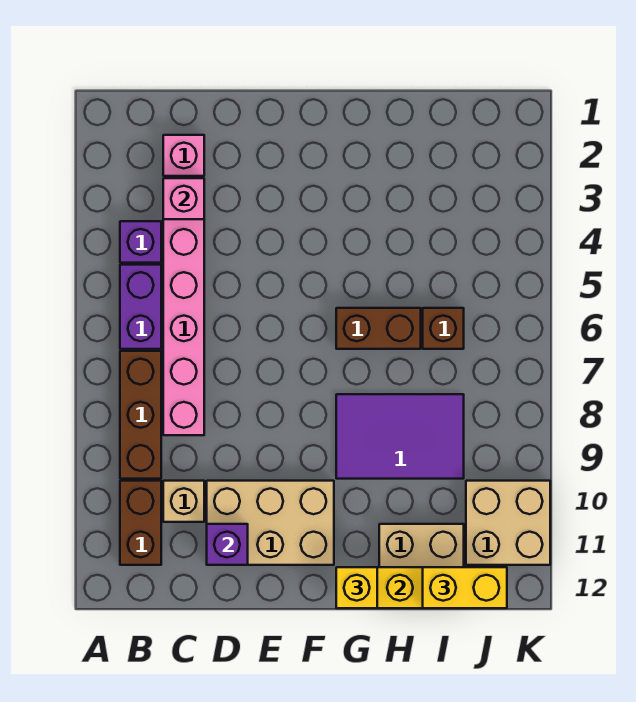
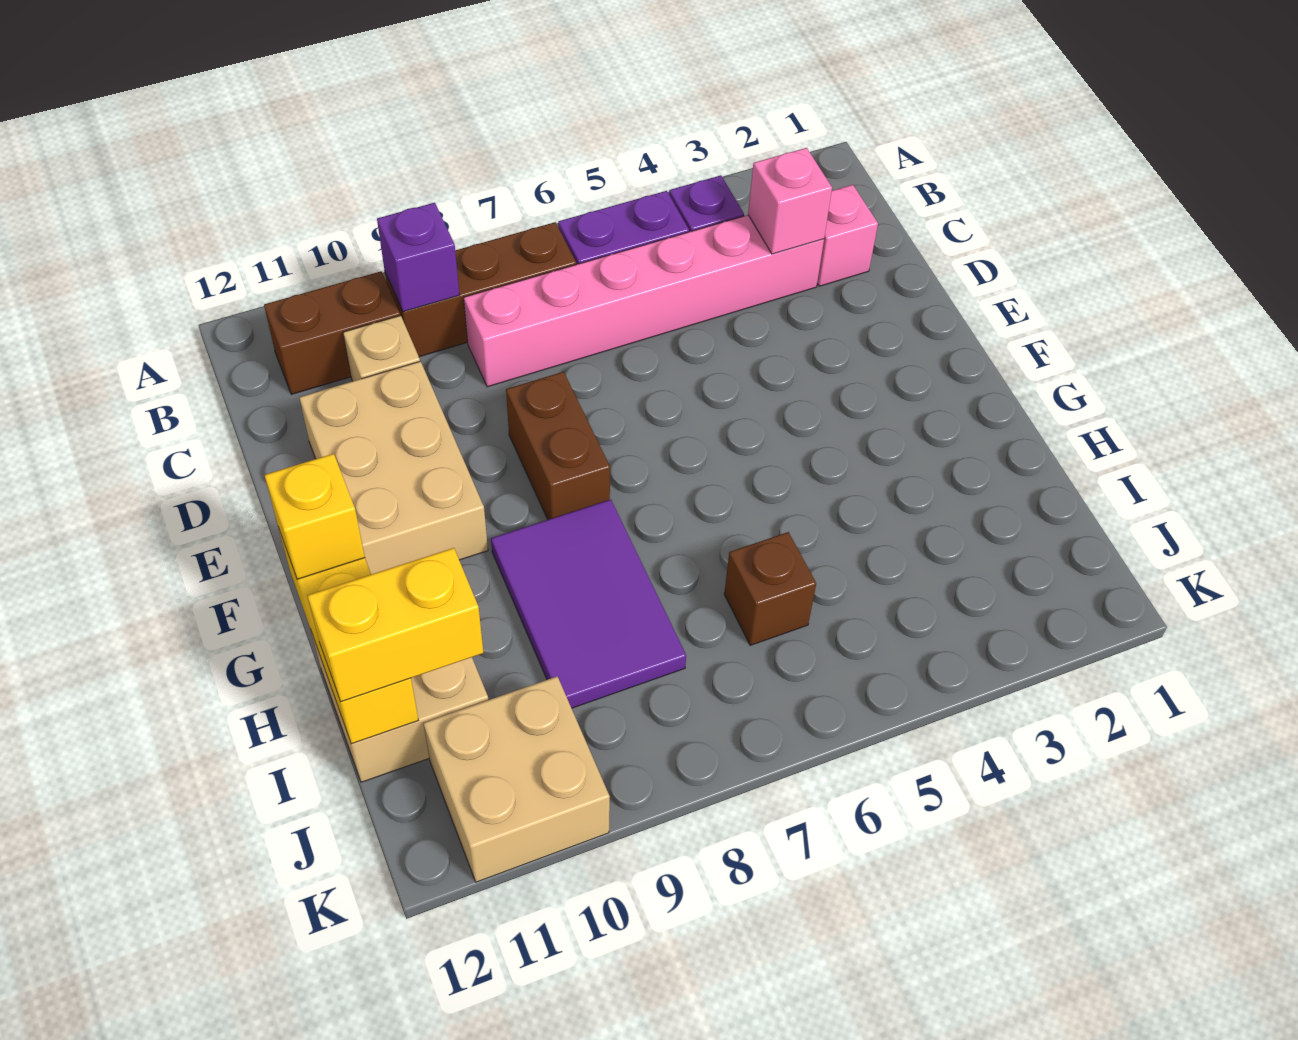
purple brick D11 level 2 -> purple brick B9 level 2
brown brick G6:H6 level 1 -> brown brick E8:F8 level 1
yellow brick I12:J12 level 3 -> yellow brick I11:I12 level 3

